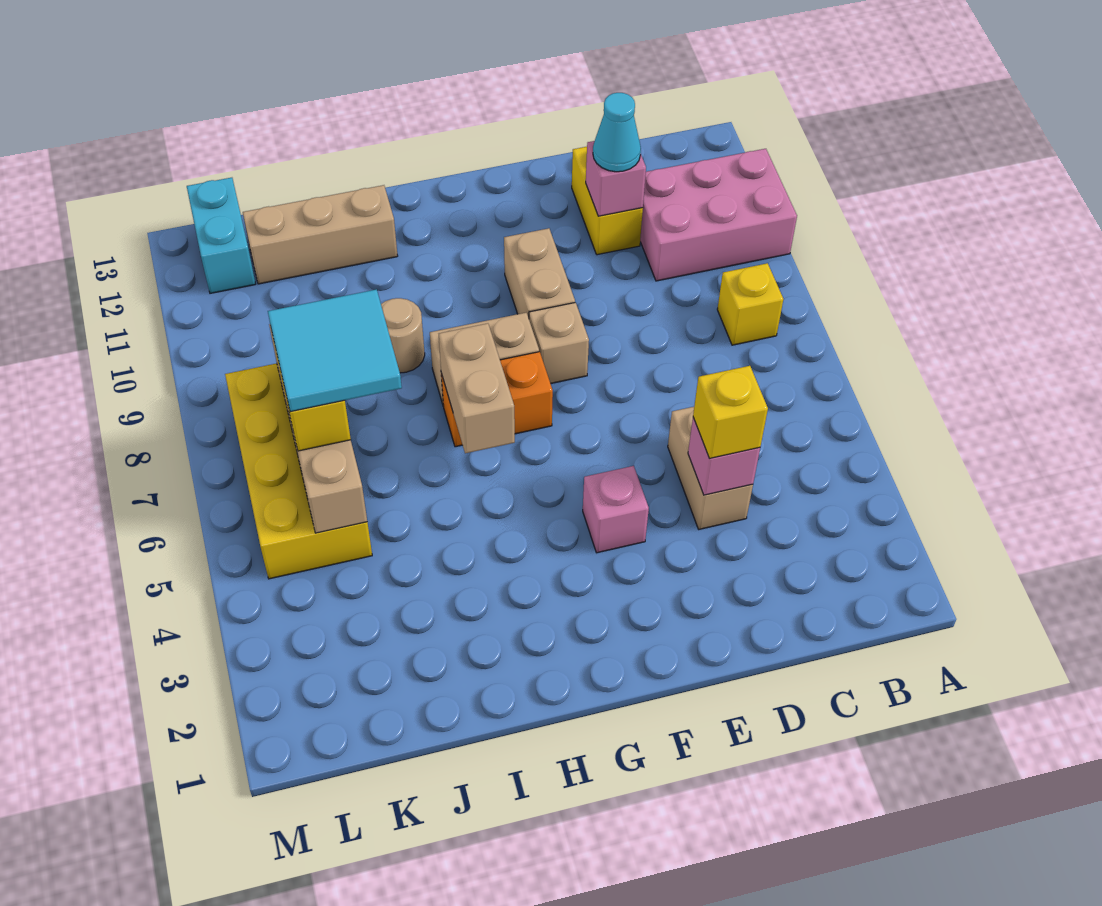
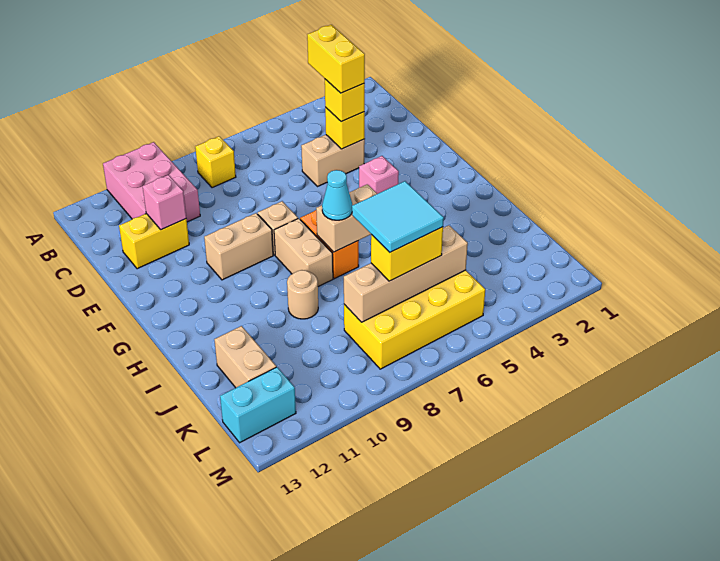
none -> yellow brick C4:D4 level 4
pink brick D4 level 2 -> yellow brick D4 level 2
cyan cone D11 level 3 -> cyan cone H7 level 3
tan brick I12:K12 level 1 -> tan brick J12:K12 level 1

